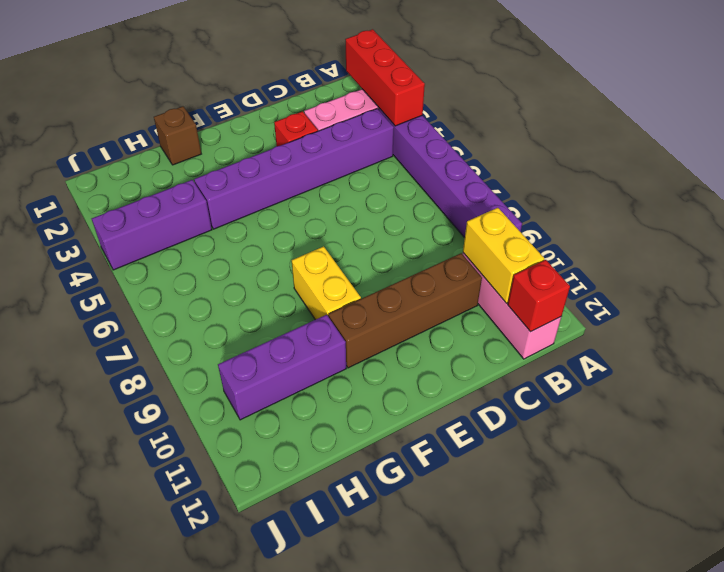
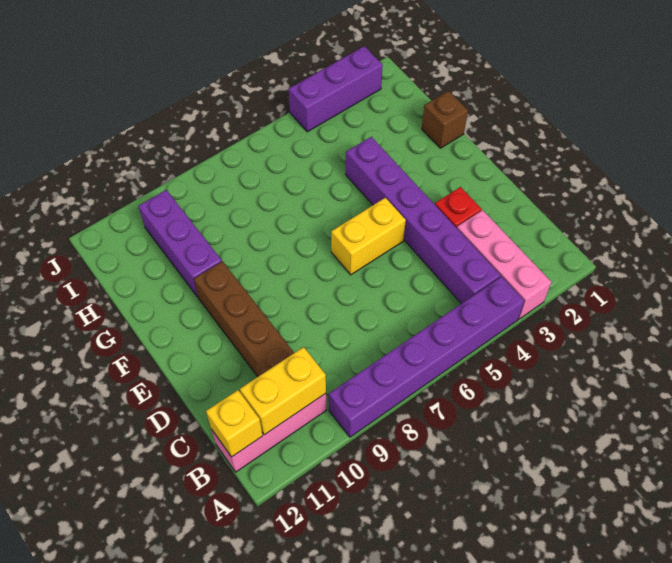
red brick A2:A4 level 2 -> none
red brick B12 level 2 -> yellow brick B12 level 2
yellow brick F8:F9 level 1 -> yellow brick E5:E6 level 1
purple brick H4:J4 level 1 -> purple brick J2:J4 level 1

